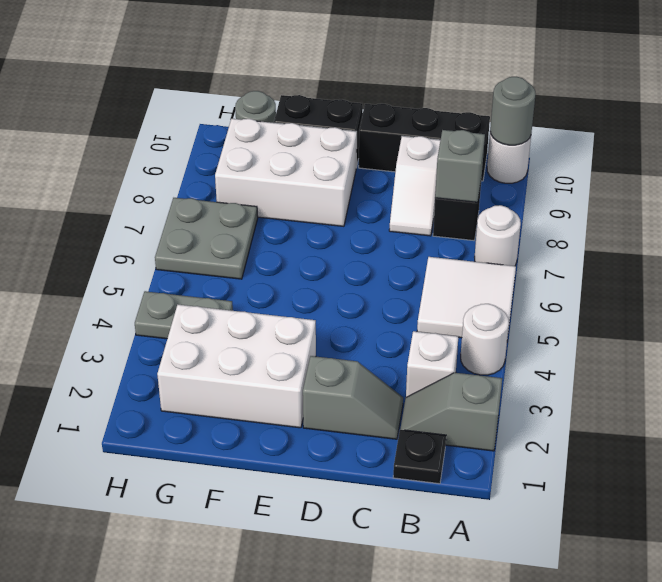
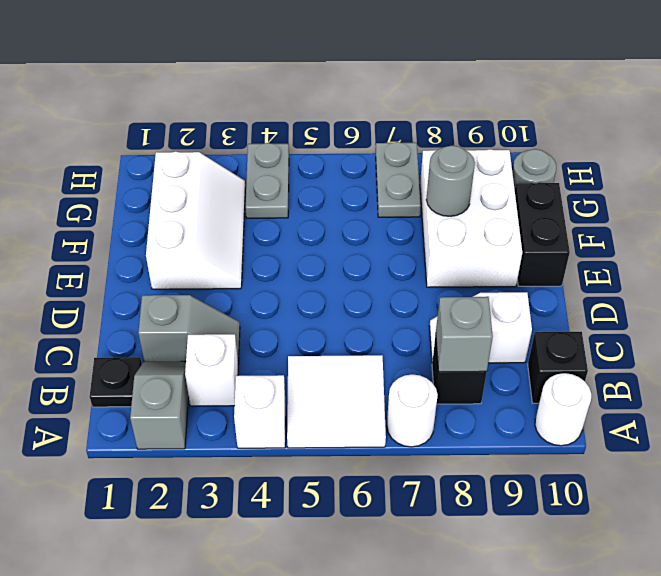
white round brick A4 level 1 -> white brick A4 level 1
grey round brick A10 level 2 -> grey round brick F8 level 2
black brick B10:D10 level 1 -> black brick B10 level 1
grey slope C2:D2 level 1 top D -> grey slope C2:C3 level 1 top 2
white brick E2:G3 level 1 -> white slope E2:G3 level 1 top 2
grey plate G6:H7 level 1 -> grey plate G7:H7 level 1

